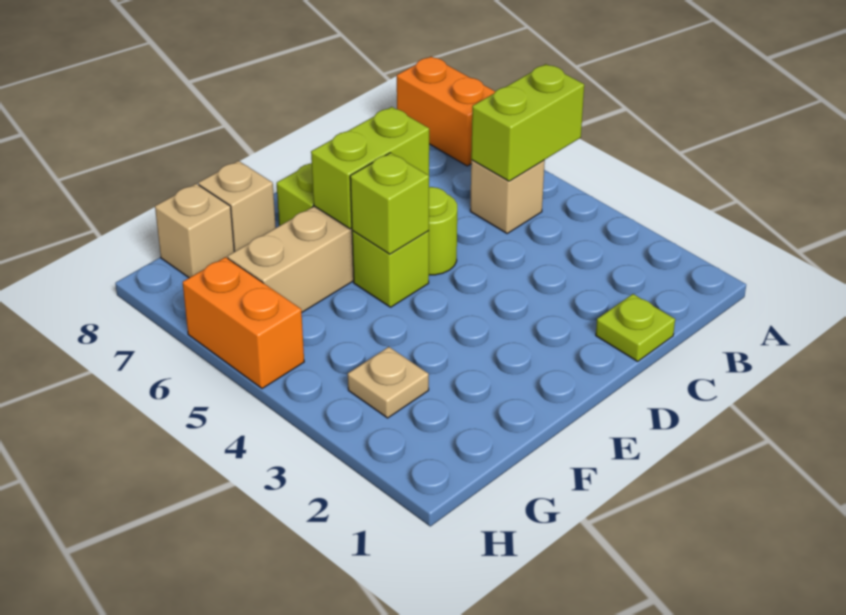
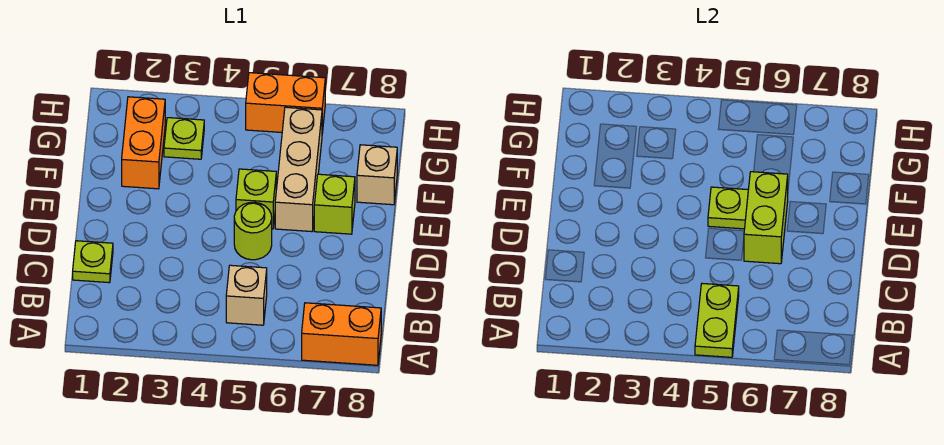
lime brick A5:B5 level 2 -> lime plate A5:B5 level 2
lime brick E5 level 2 -> lime plate E5 level 2
none -> orange brick F2:G2 level 1
tan plate G3 level 1 -> lime plate G3 level 1
tan brick G8 level 1 -> none

